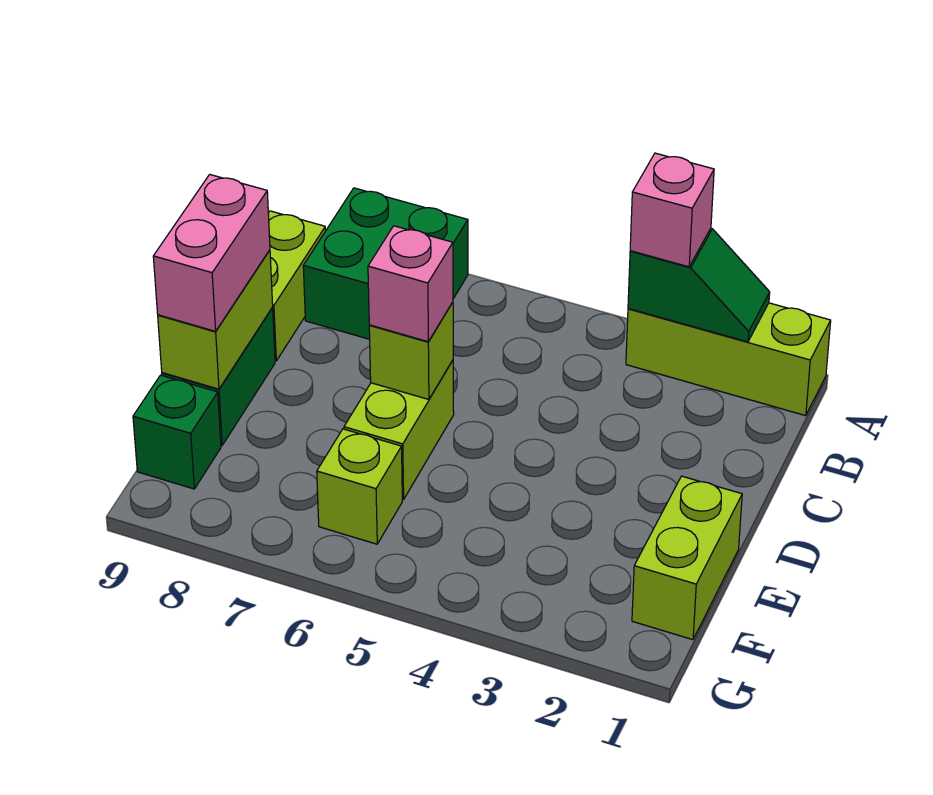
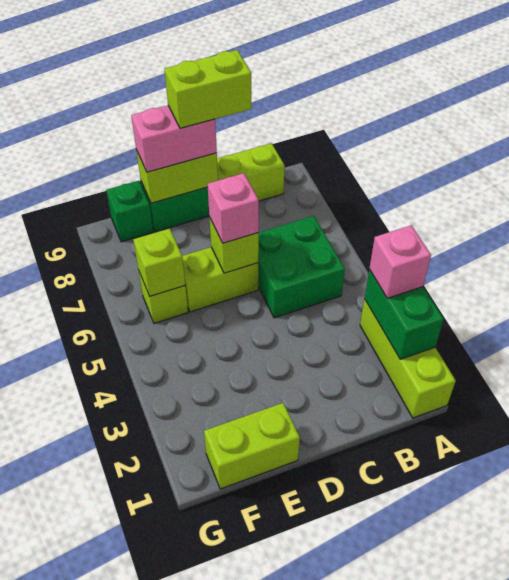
green slope A2:A3 level 2 top 3 -> green brick A2:A3 level 2
green brick A7:B8 level 1 -> green brick B5:C6 level 1
none -> lime brick C9:D9 level 4
none -> lime brick F6 level 2

